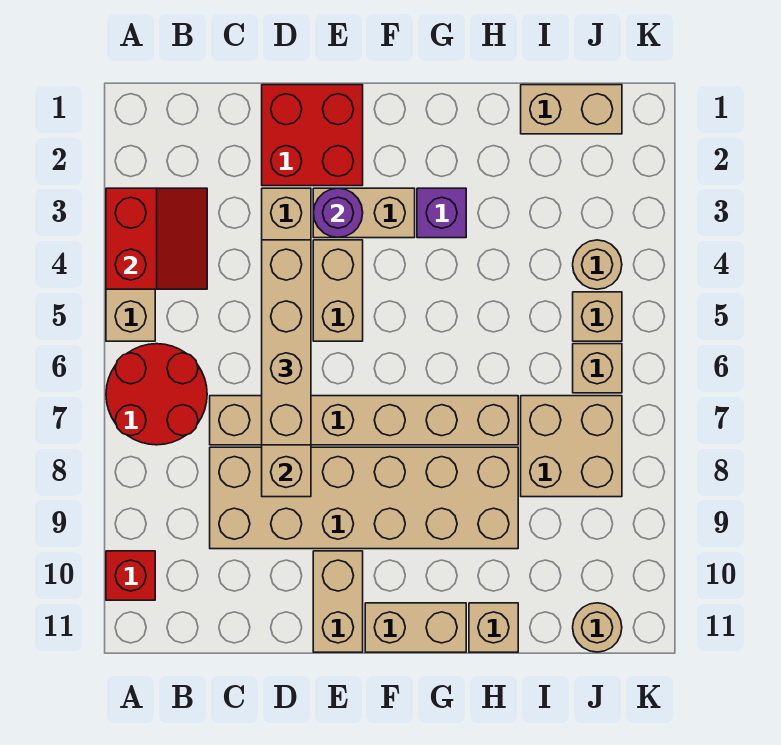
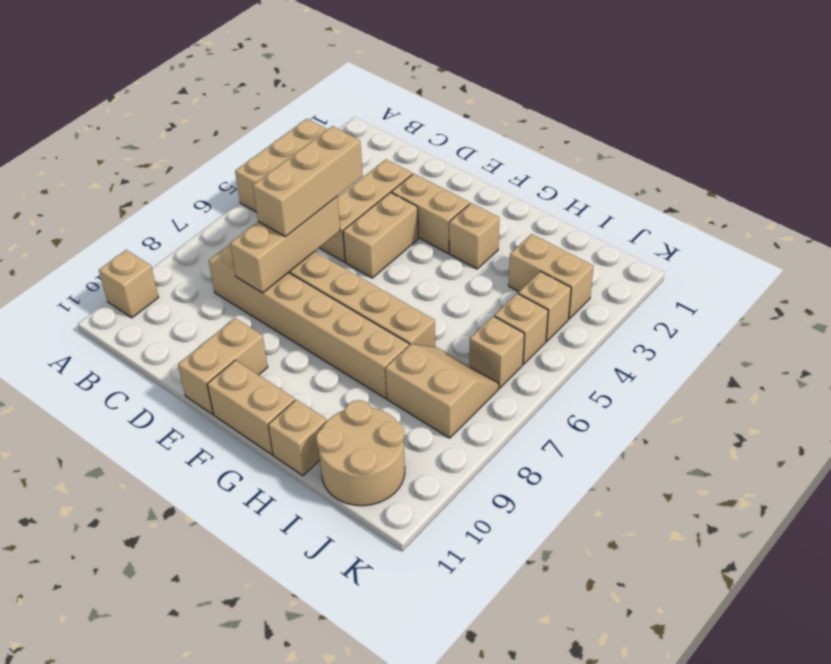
red slope A3:B4 level 2 top A -> none
red round brick A6:B7 level 1 -> none
red brick A10 level 1 -> tan brick A10 level 1
tan brick C8:H9 level 1 -> tan brick C8:H8 level 1
red brick D1:E2 level 1 -> none
tan brick D4:D7 level 3 -> tan brick D5:D7 level 3
purple round brick E3 level 2 -> none
purple brick G3 level 1 -> tan brick G3 level 1
tan brick I1:J1 level 1 -> tan brick I3:J3 level 1
tan brick I7:J8 level 1 -> tan slope I7:J8 level 1 top 8
tan round brick J4 level 1 -> tan brick J4 level 1
tan round brick J11 level 1 -> tan round brick I10:J11 level 1

